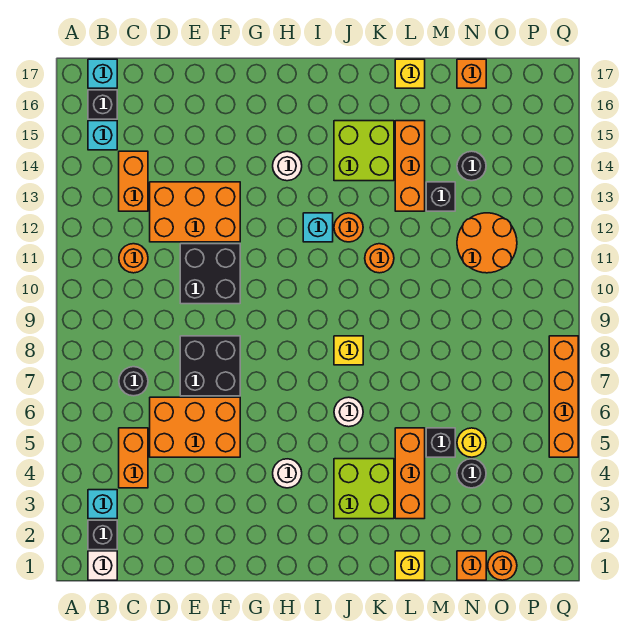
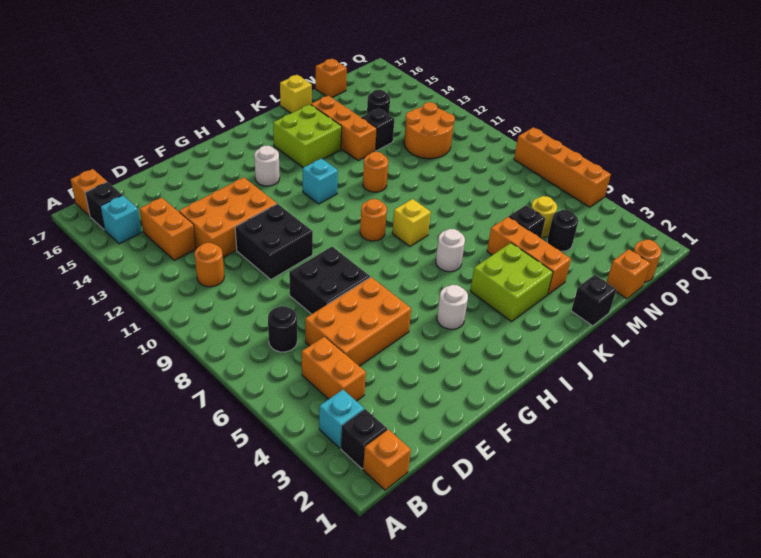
white brick B1 level 1 -> orange brick B1 level 1
cyan brick B17 level 1 -> orange brick B17 level 1
orange round brick J12 level 1 -> orange round brick I9 level 1
yellow brick L1 level 1 -> black brick L1 level 1

